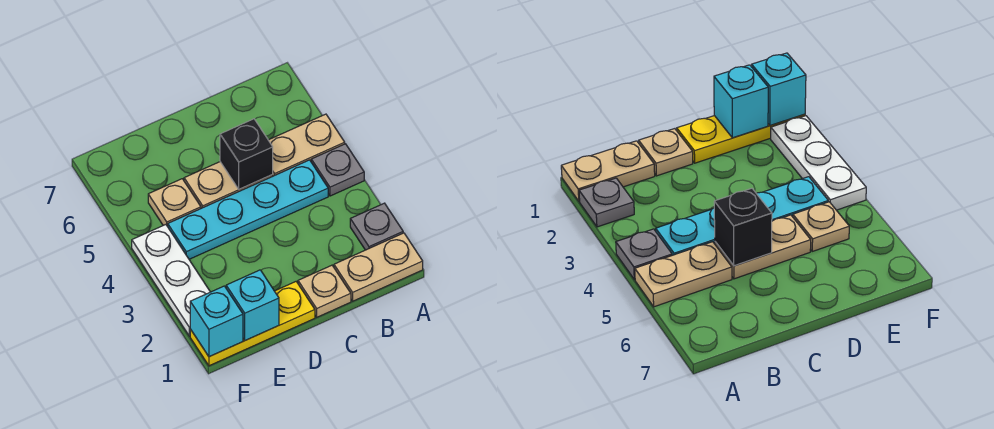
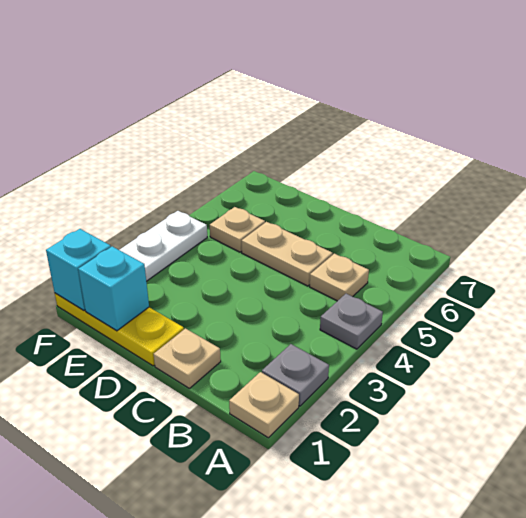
tan plate A1:B1 level 1 -> tan plate A1 level 1
tan plate A5:B5 level 1 -> tan plate B5 level 1
cyan plate B4:E4 level 1 -> none
black brick C5 level 2 -> none

